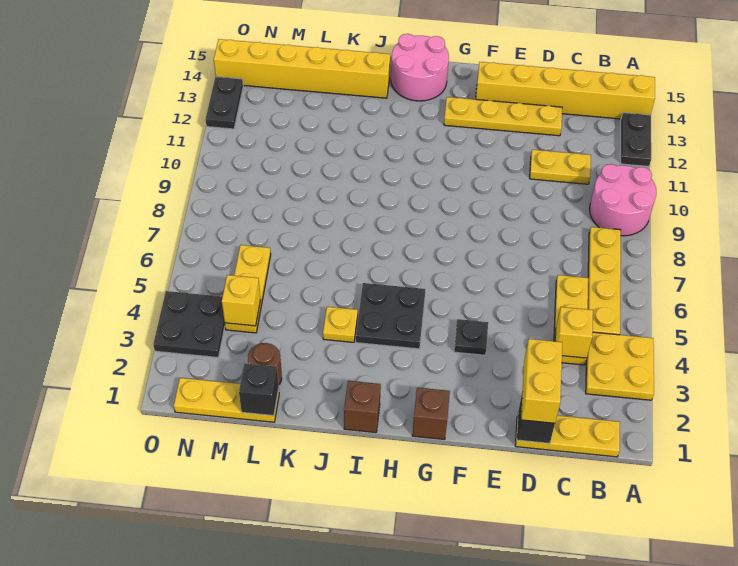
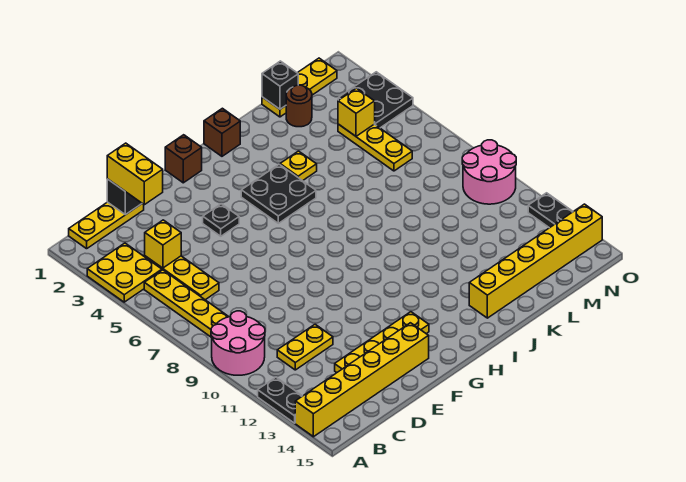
pink round brick H14:I15 level 1 -> pink round brick N9:O10 level 1

